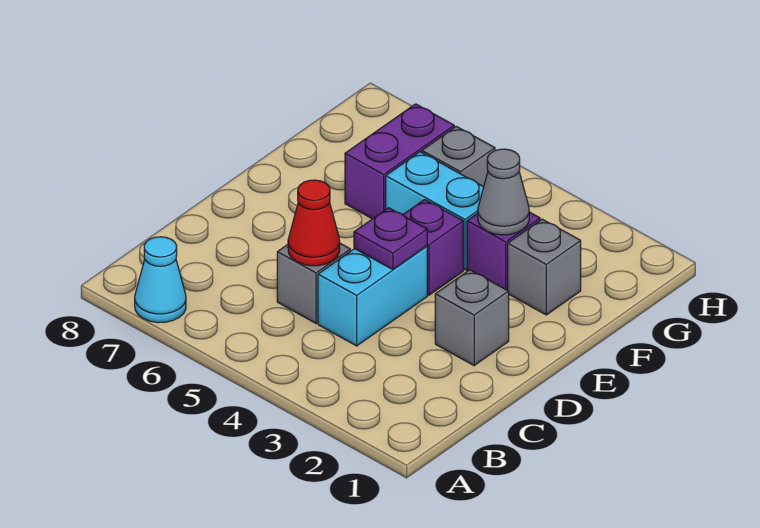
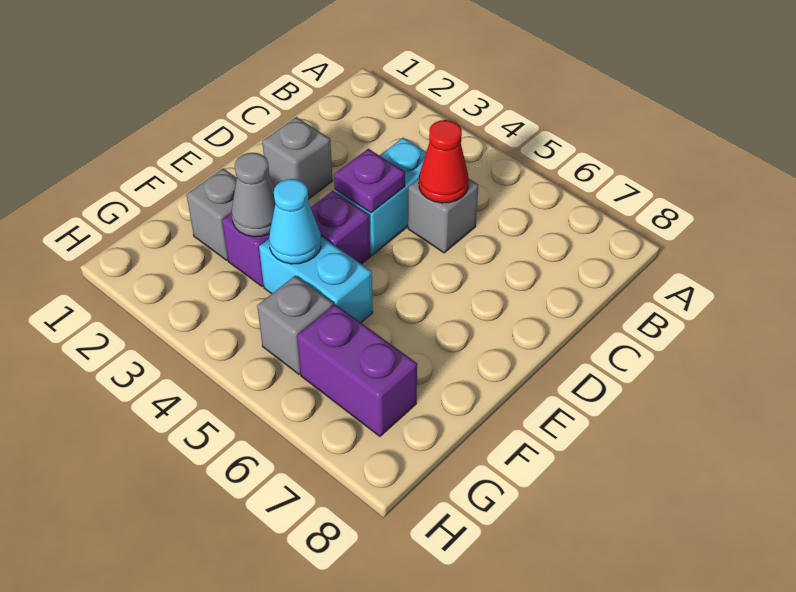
cyan cone A7 level 1 -> cyan cone F4 level 2
purple brick F6:G6 level 1 -> purple brick G6:G7 level 1

